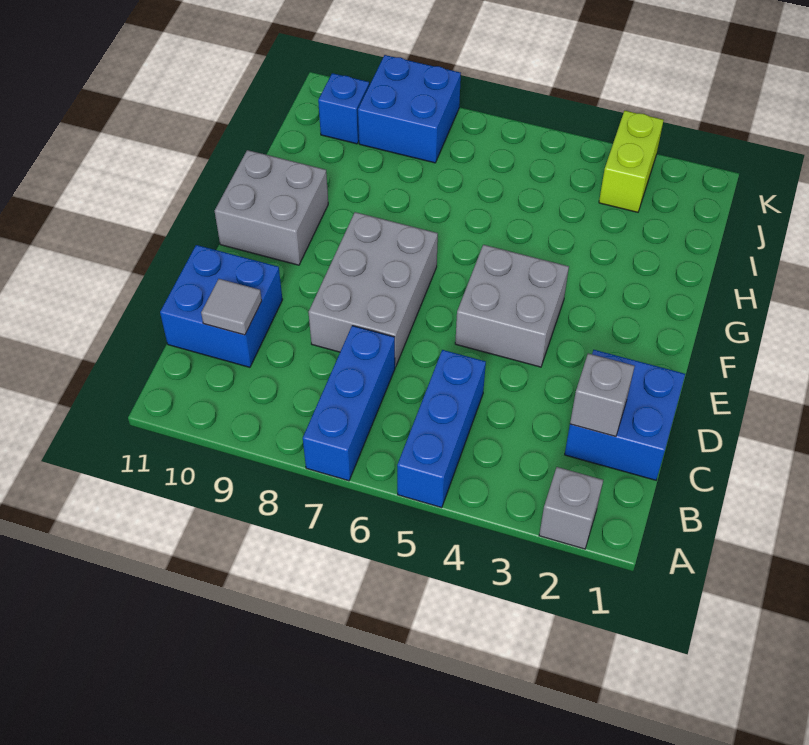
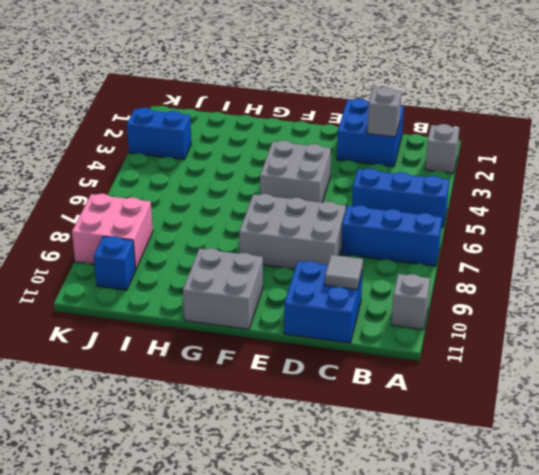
none -> grey brick A10 level 1
lime brick J3:K3 level 1 -> blue brick J3:K3 level 1
blue brick J8:K9 level 1 -> pink brick J8:K9 level 1

